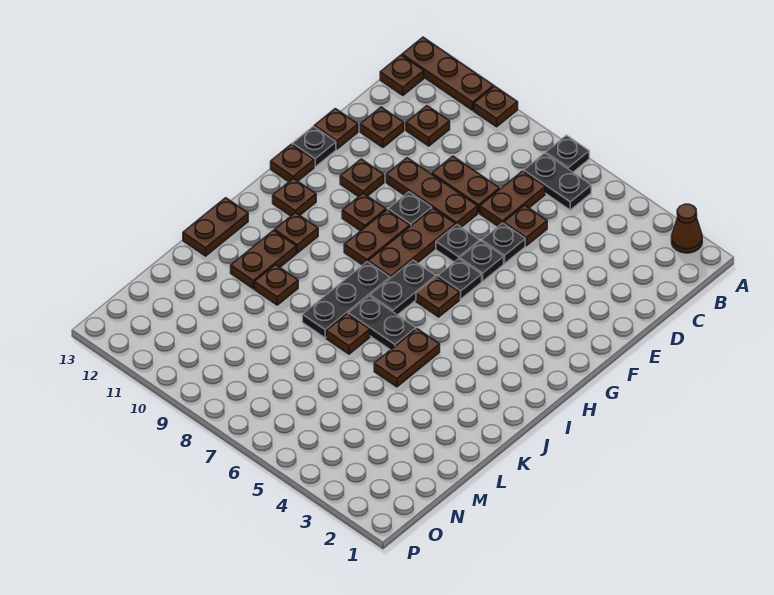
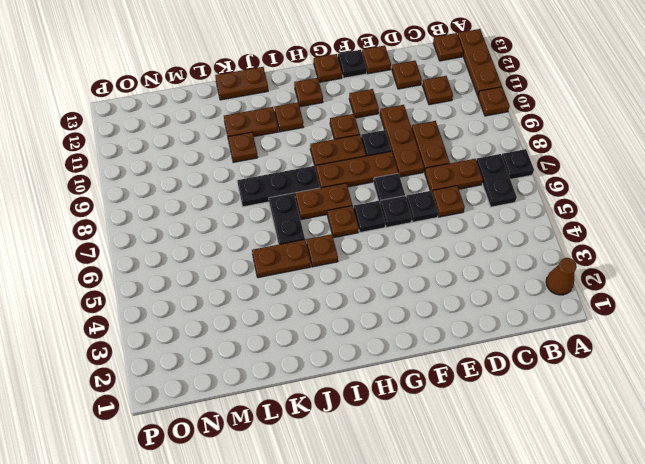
black plate H7:I7 level 1 -> brown plate H7:I7 level 1
brown plate K7 level 1 -> brown plate I5 level 1

